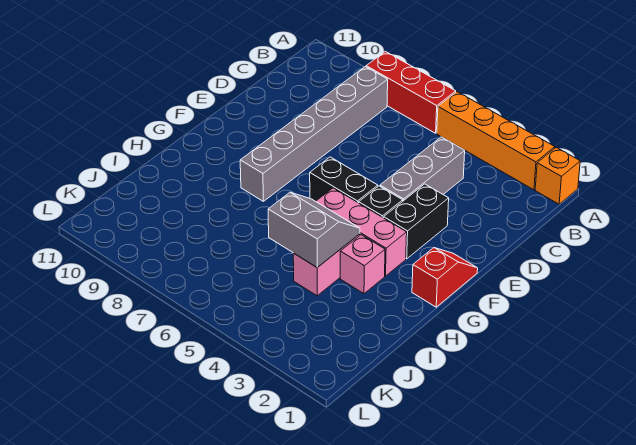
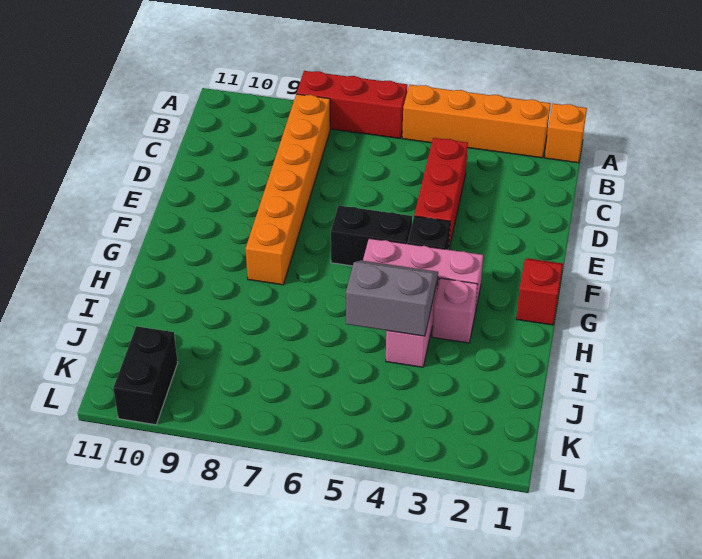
grey brick B8:G8 level 1 -> orange brick B8:G8 level 1
grey brick C4:E4 level 1 -> red brick C4:E4 level 1
black brick E3:F3 level 1 -> black brick K10:L10 level 1

